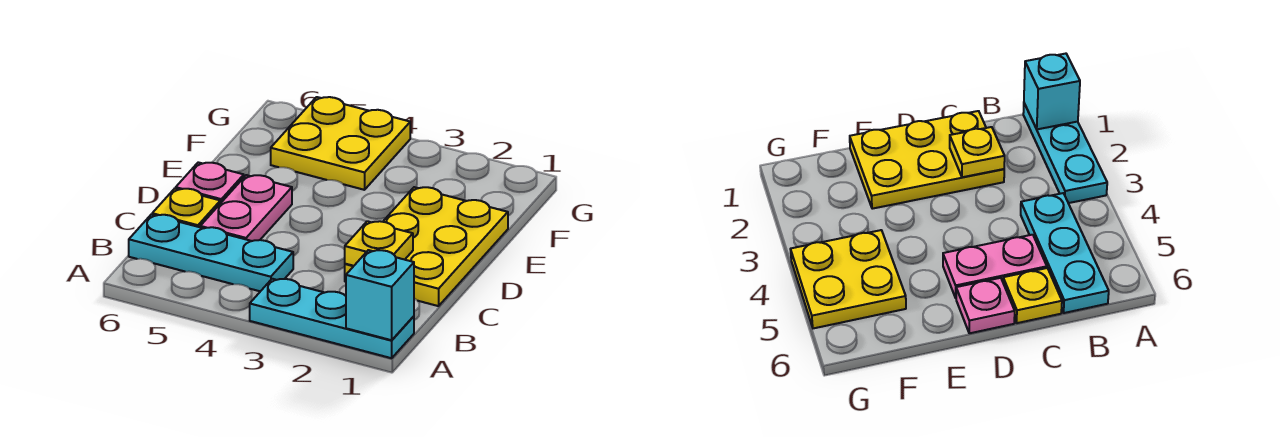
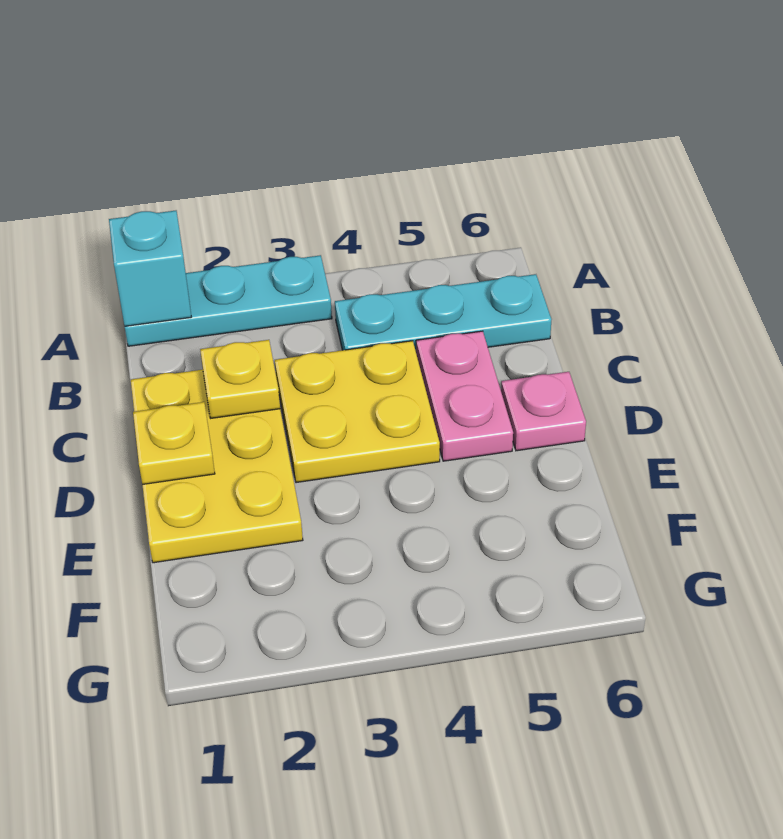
yellow plate C6 level 1 -> yellow plate D1 level 2
yellow plate F4:G5 level 1 -> yellow plate C3:D4 level 1

